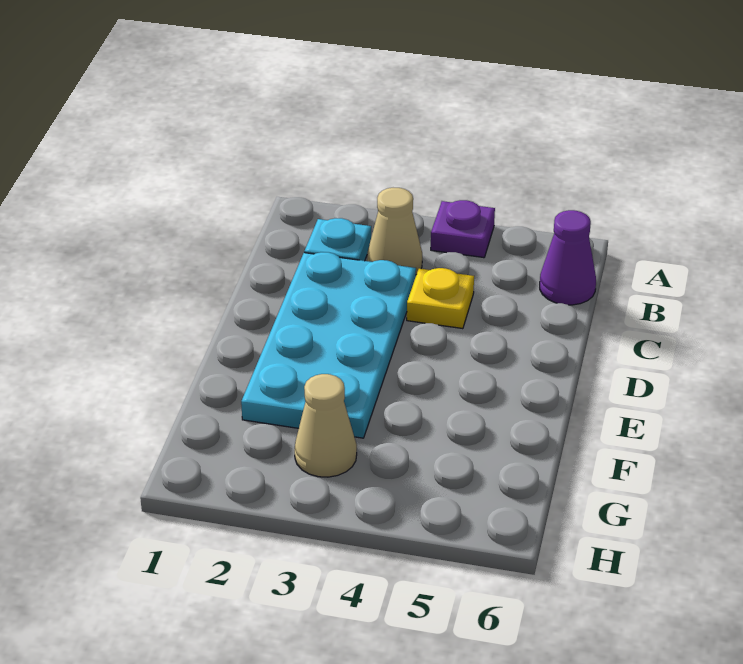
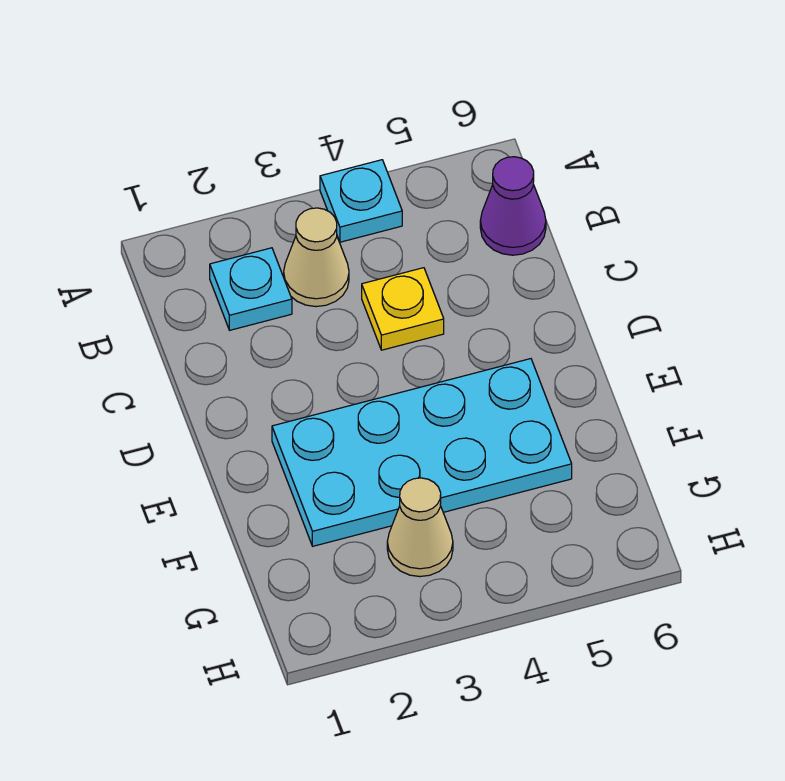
purple plate A4 level 1 -> cyan plate A4 level 1
cyan plate C2:F3 level 1 -> cyan plate E2:F5 level 1

